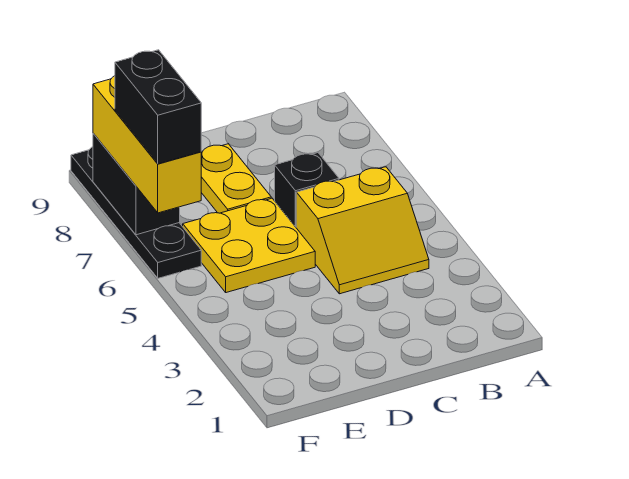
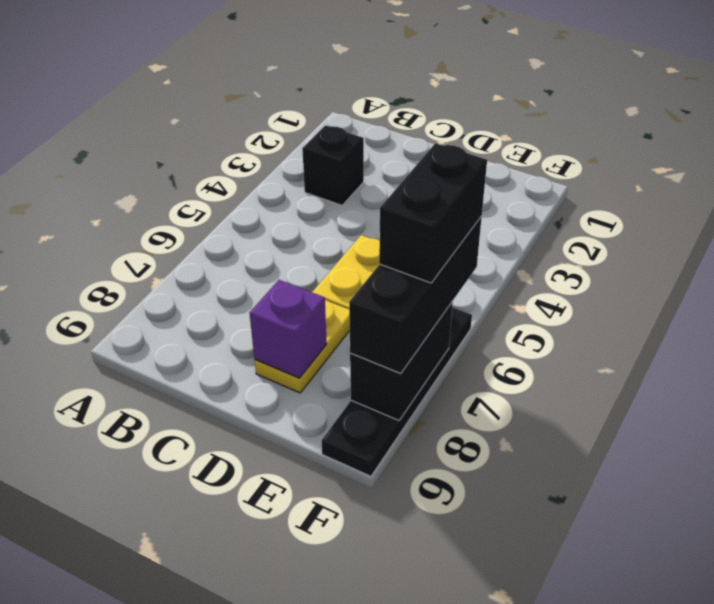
yellow slope B4:C5 level 1 top 5 -> none
black brick C6 level 1 -> black brick B3 level 1
none -> purple brick D8 level 2
yellow brick F6:F8 level 3 -> black brick F6:F8 level 3

